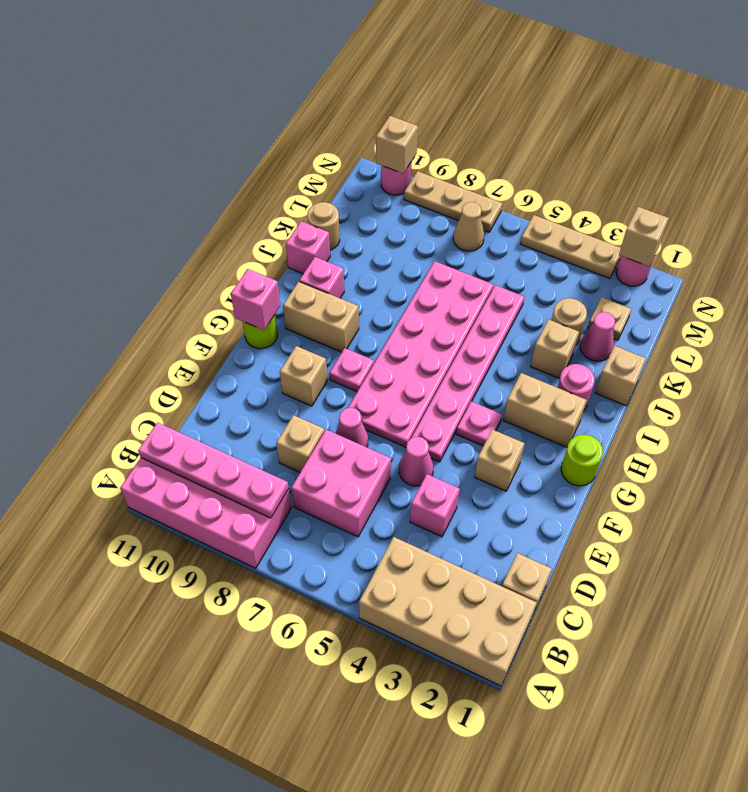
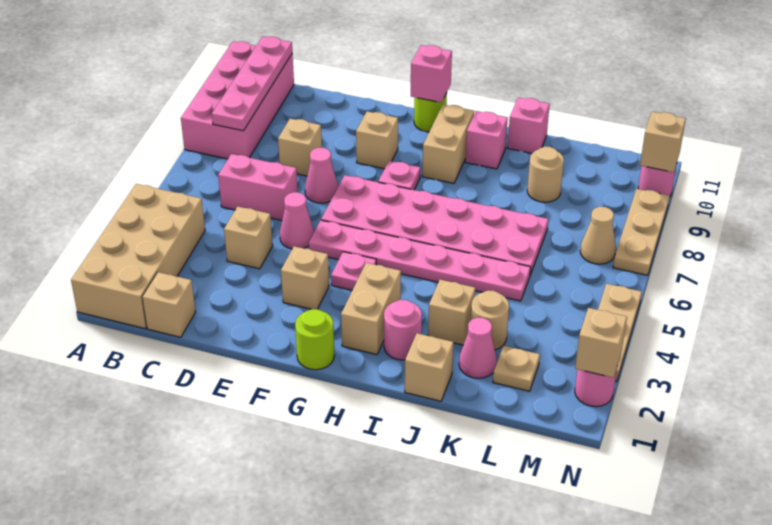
pink brick C6:D7 level 1 -> pink brick C6:D6 level 1
pink brick D4 level 1 -> tan brick D4 level 1
tan round brick K11 level 1 -> tan round brick K9 level 1

